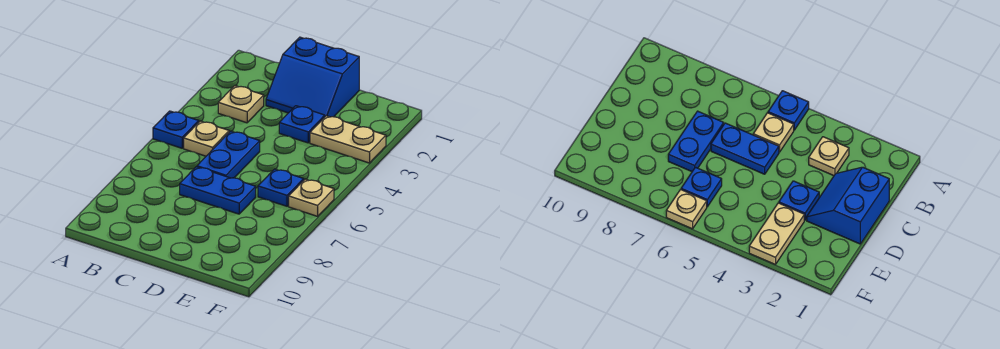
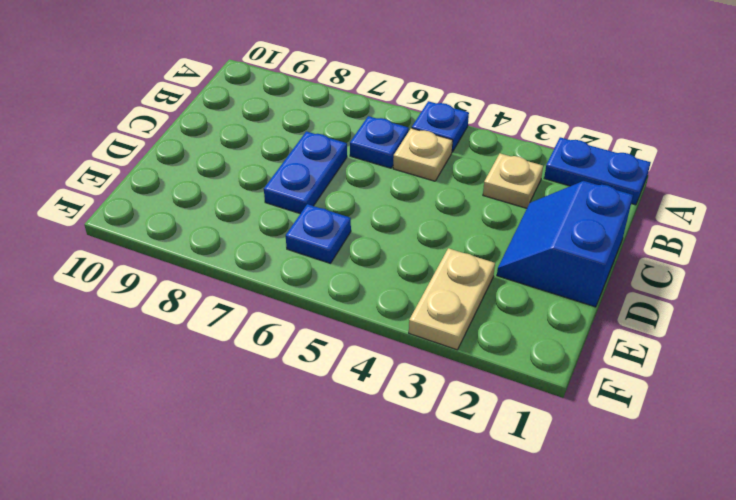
blue plate C5:C6 level 1 -> blue plate A1:A2 level 1
blue plate D3 level 1 -> blue plate B6 level 1
tan plate F6 level 1 -> none

